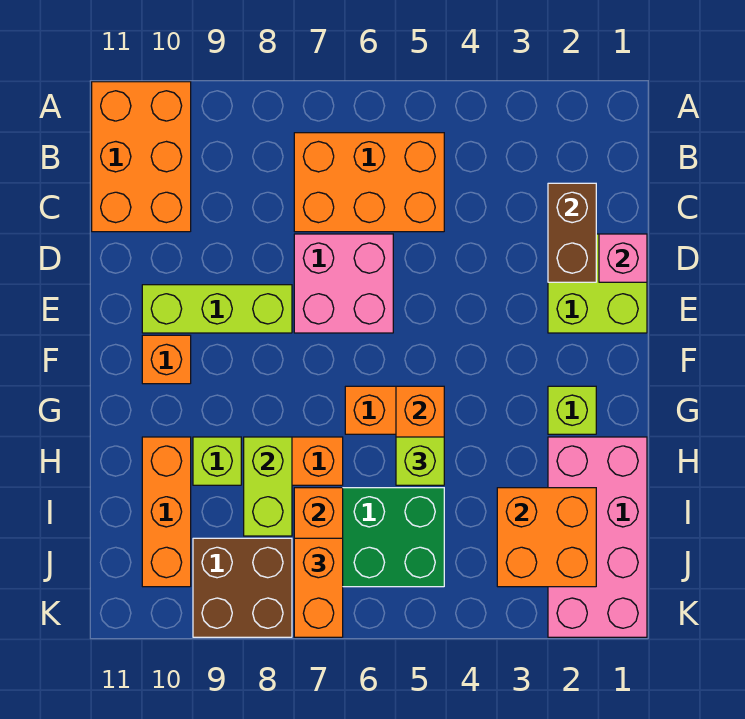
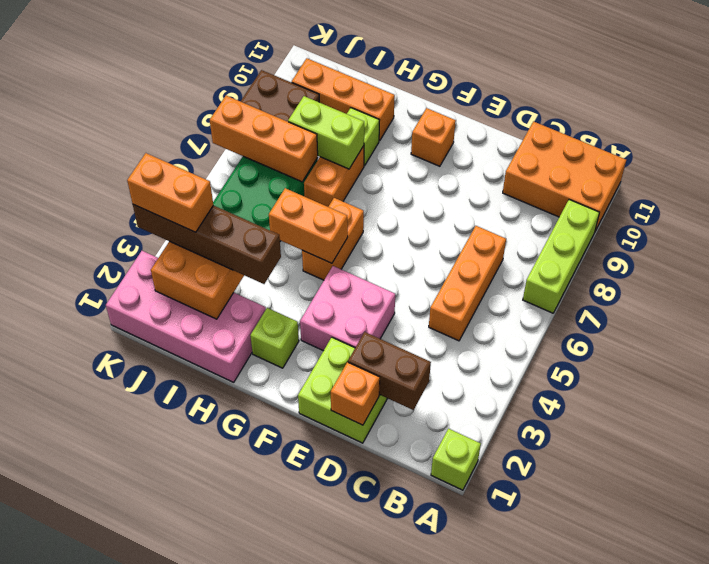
orange brick B5:C7 level 1 -> orange brick C5:C7 level 1
pink brick D1 level 2 -> orange brick D1 level 2
pink brick D6:E7 level 1 -> pink brick E3:F4 level 1
lime brick E8:E10 level 1 -> lime brick A7:A9 level 1
none -> brown brick H3:K3 level 3
lime brick H5 level 3 -> lime brick A1 level 1
orange brick J7:K7 level 3 -> orange brick J3:K3 level 4

